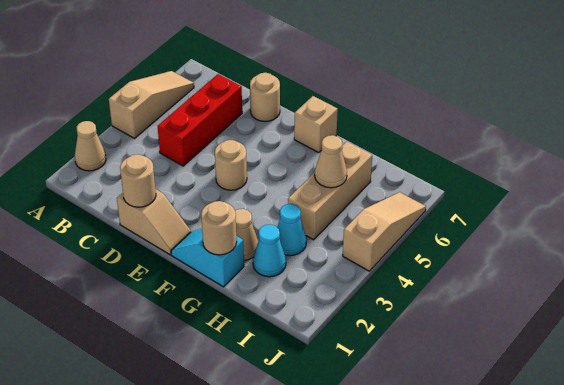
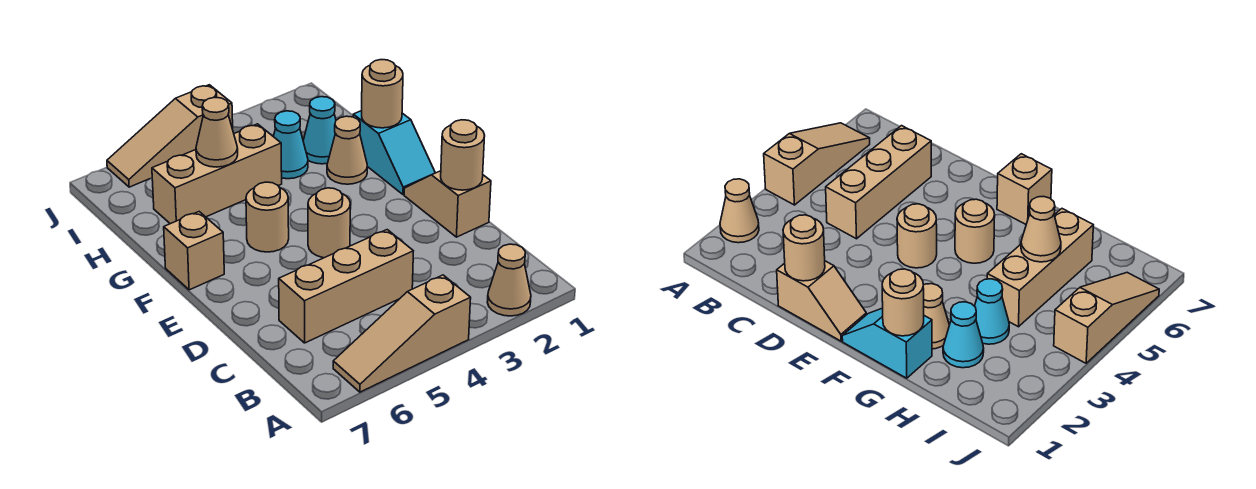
red brick C4:C6 level 1 -> tan brick C4:C6 level 1
tan round brick D7 level 1 -> tan round brick F5 level 1

